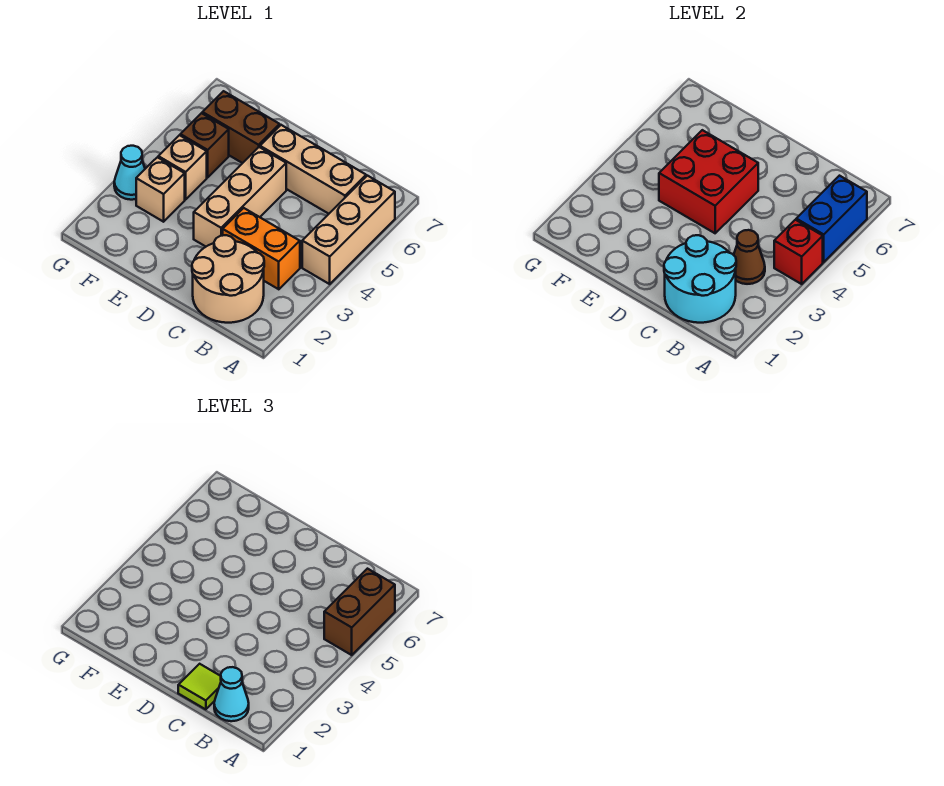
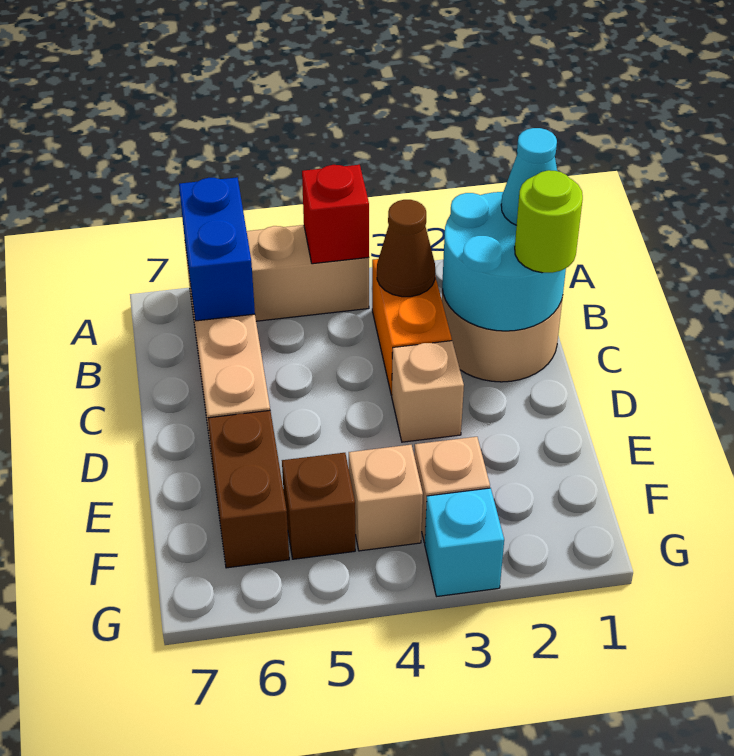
blue brick A5:A6 level 2 -> blue brick A6:B6 level 2
brown brick A5:A6 level 3 -> none
lime tile C1 level 3 -> lime round brick C1 level 3
tan brick D3:D5 level 1 -> tan brick D3 level 1
red brick D4:E5 level 2 -> none
cyan cone G3 level 1 -> cyan brick G3 level 1

